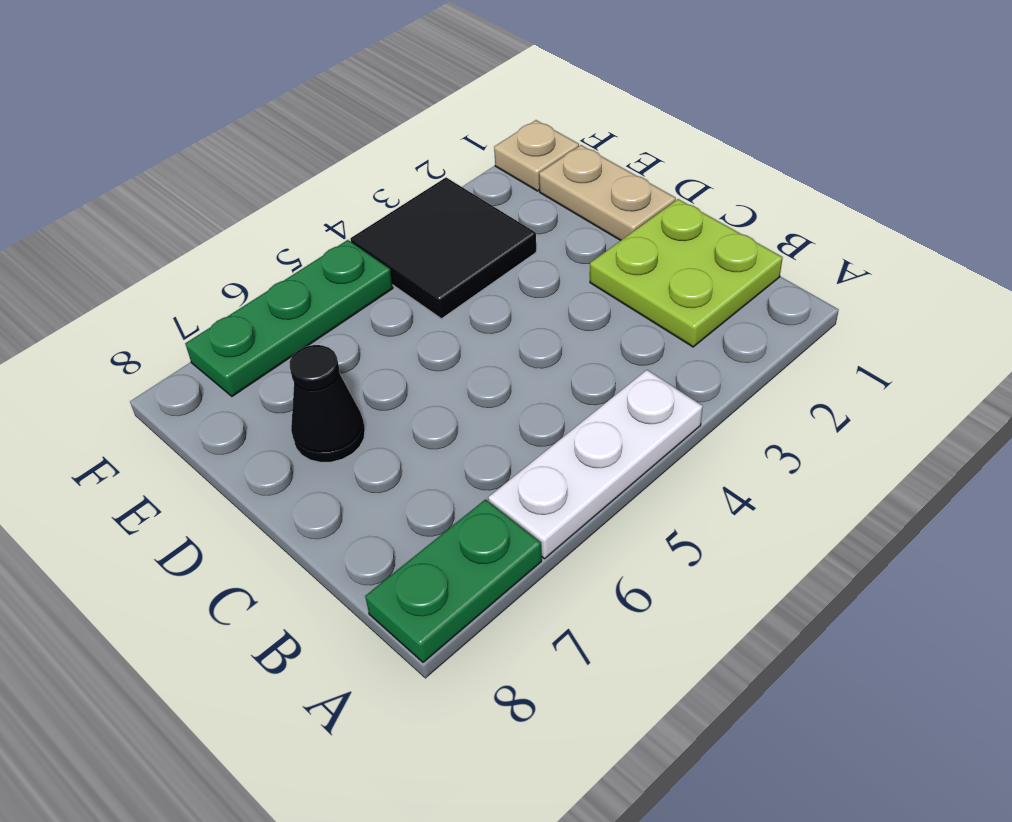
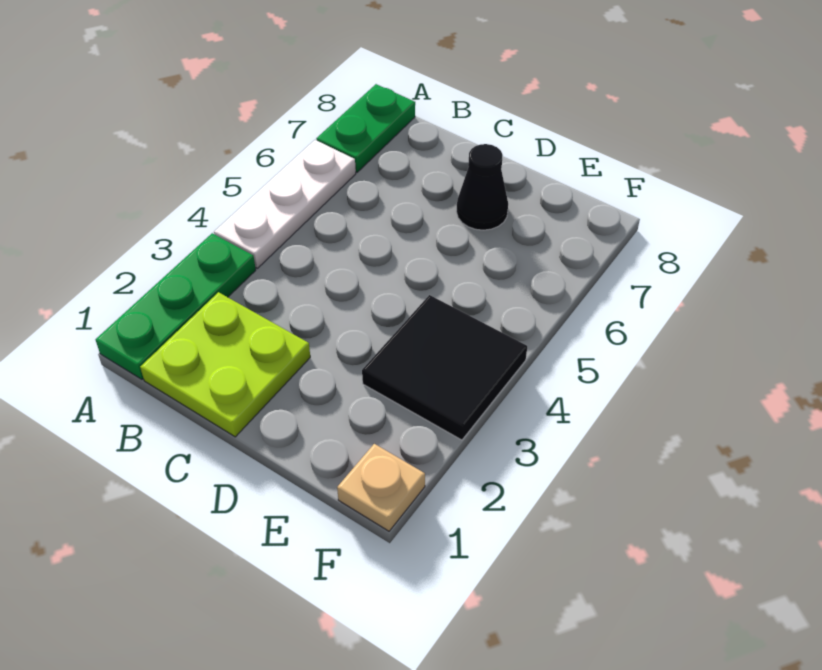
tan plate D1:E1 level 1 -> none
green plate F5:F7 level 1 -> green plate A1:A3 level 1

